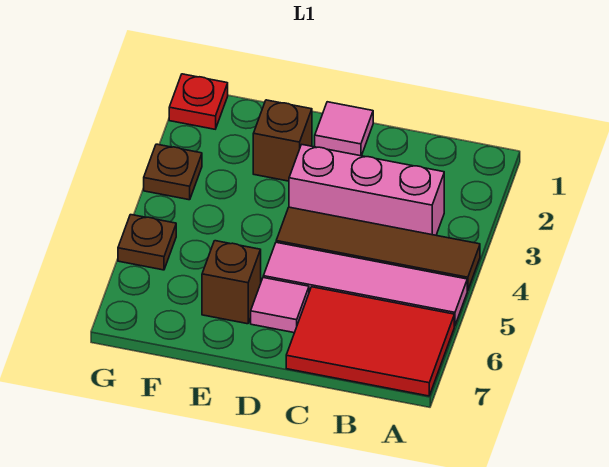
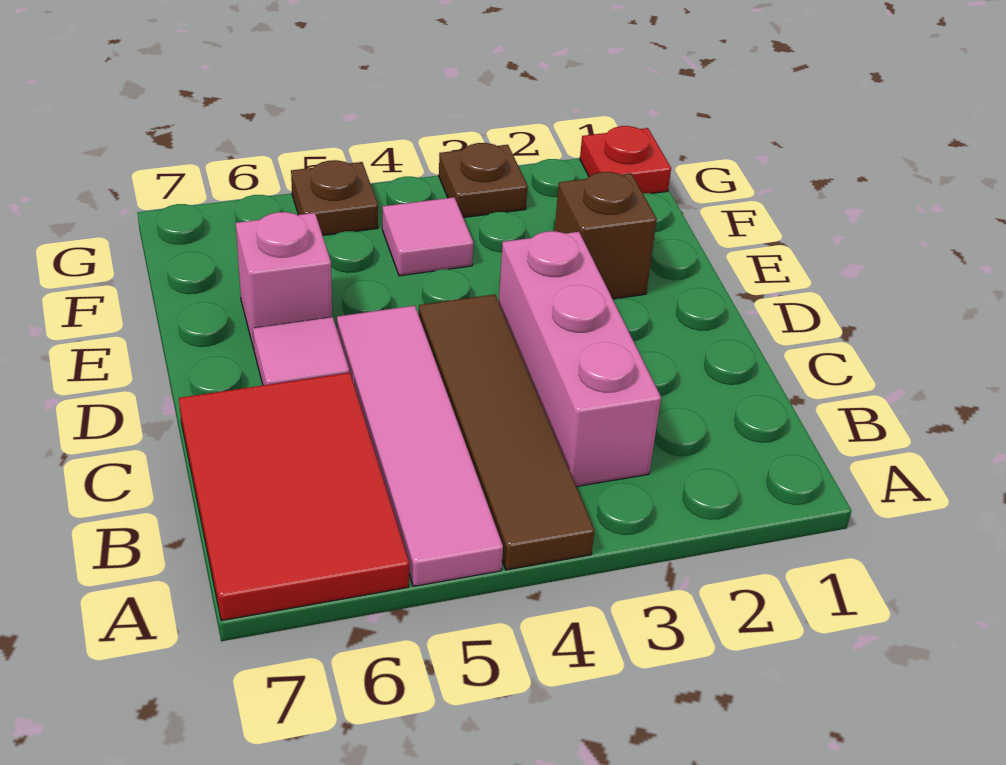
pink tile D1 level 1 -> pink tile F4 level 1
brown brick E6 level 1 -> pink brick E6 level 1

